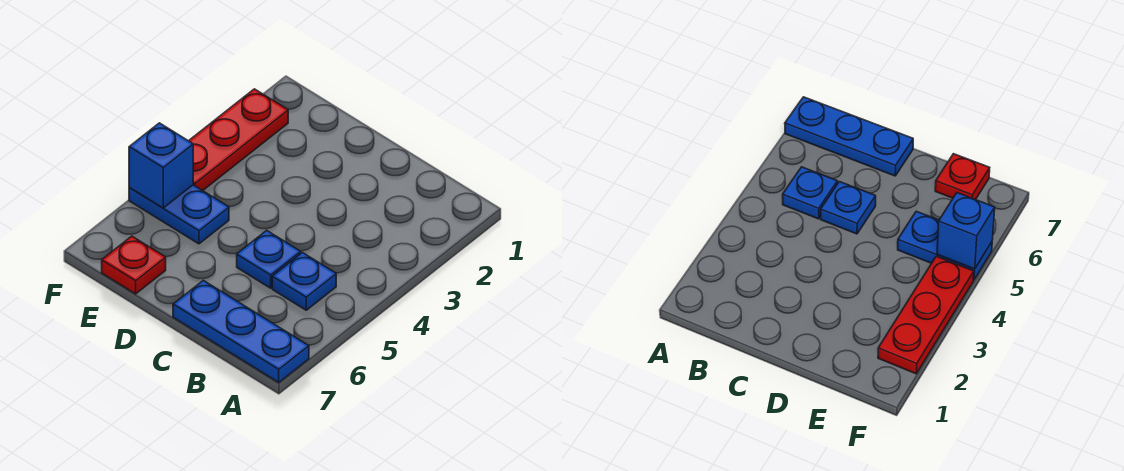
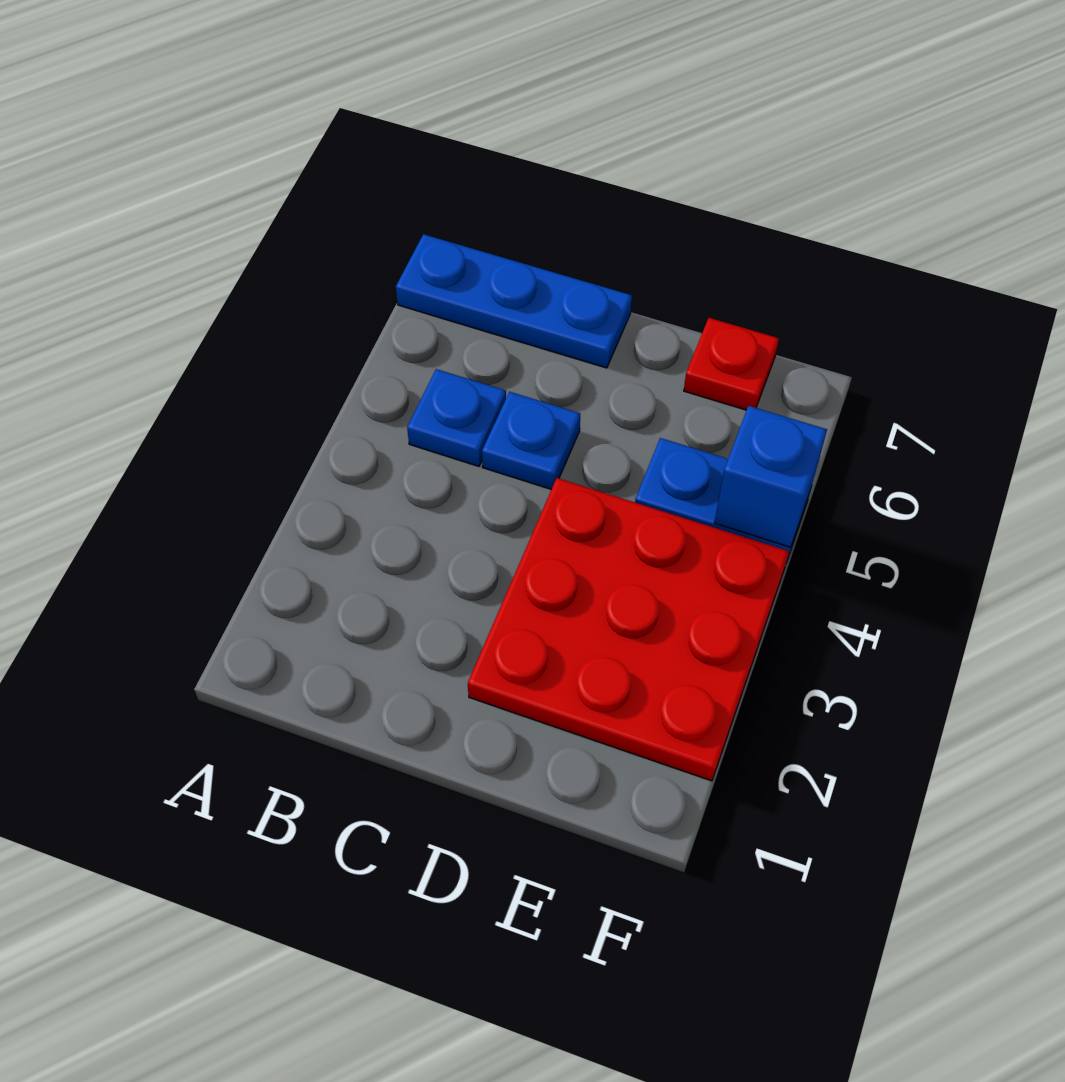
red plate F2:F4 level 1 -> red plate D2:F4 level 1

